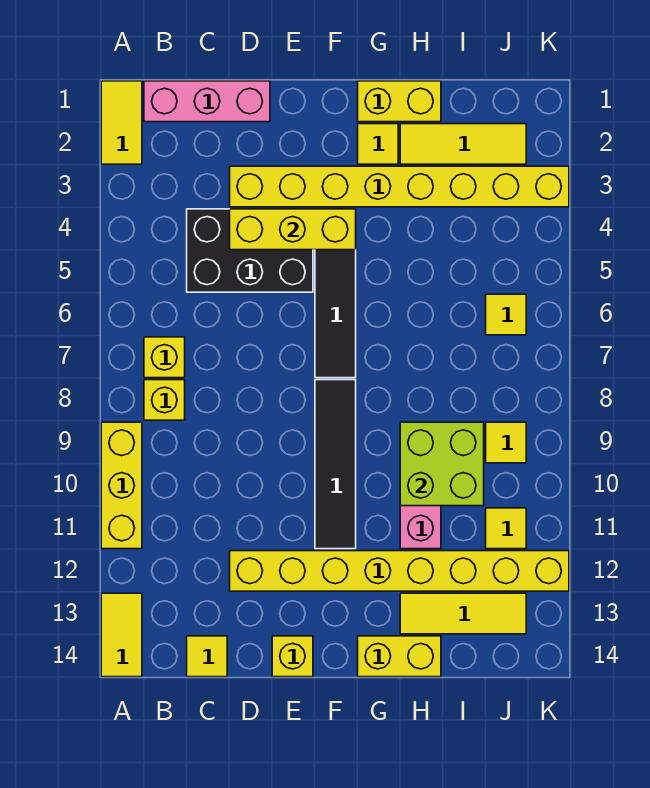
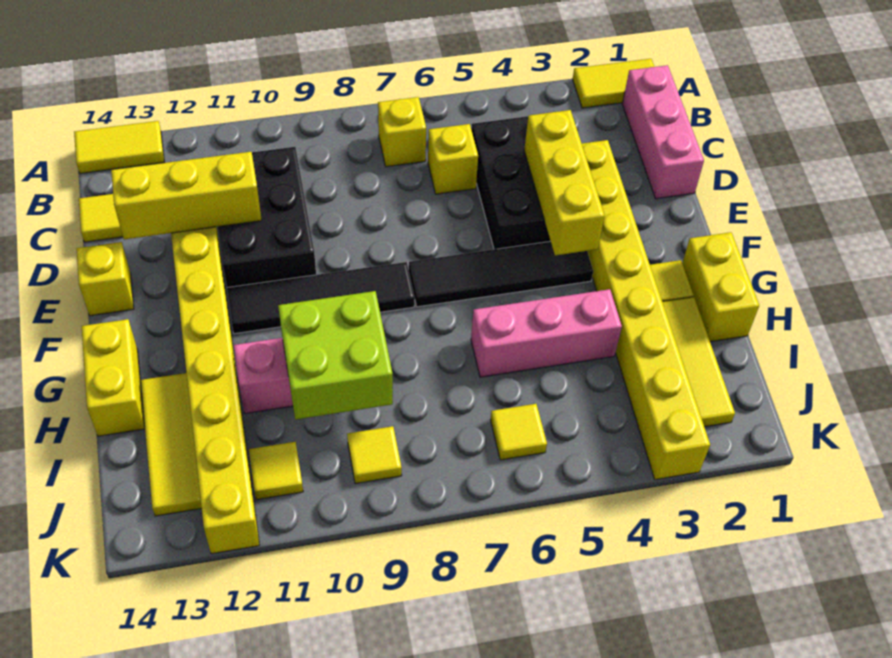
yellow brick A9:A11 level 1 -> yellow brick D11:D13 level 2
yellow brick B8 level 1 -> yellow brick C6 level 1
none -> black brick C10:E11 level 1
none -> pink brick H4:H6 level 1

